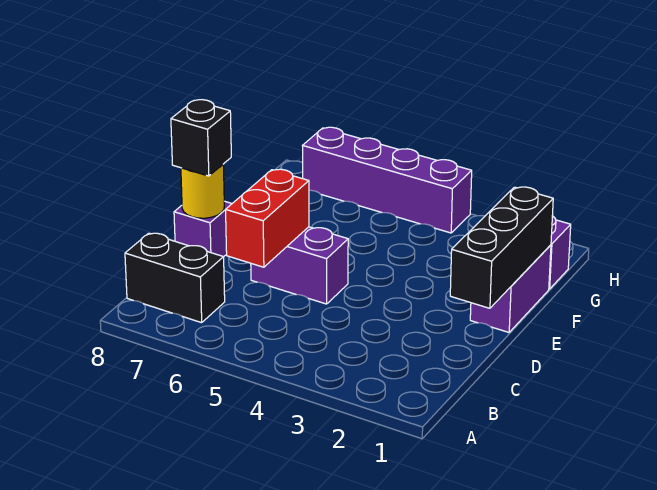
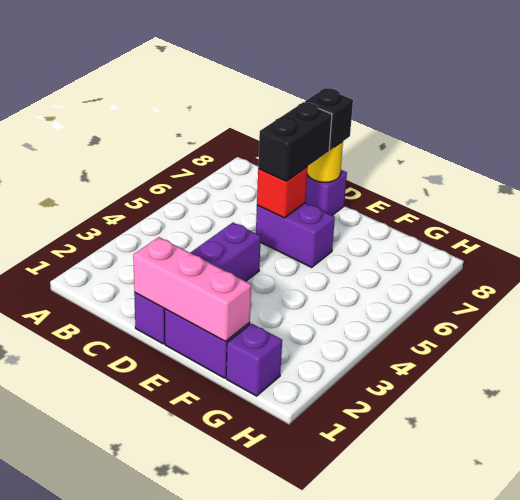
black brick B7:B8 level 1 -> black brick D6:D7 level 3
red brick C6:D6 level 2 -> red brick D6 level 2
black brick D1:F1 level 2 -> pink brick D1:F1 level 2
purple brick D5:D6 level 1 -> purple brick D6:E6 level 1
purple brick H4:H7 level 1 -> purple brick D1:D4 level 1

